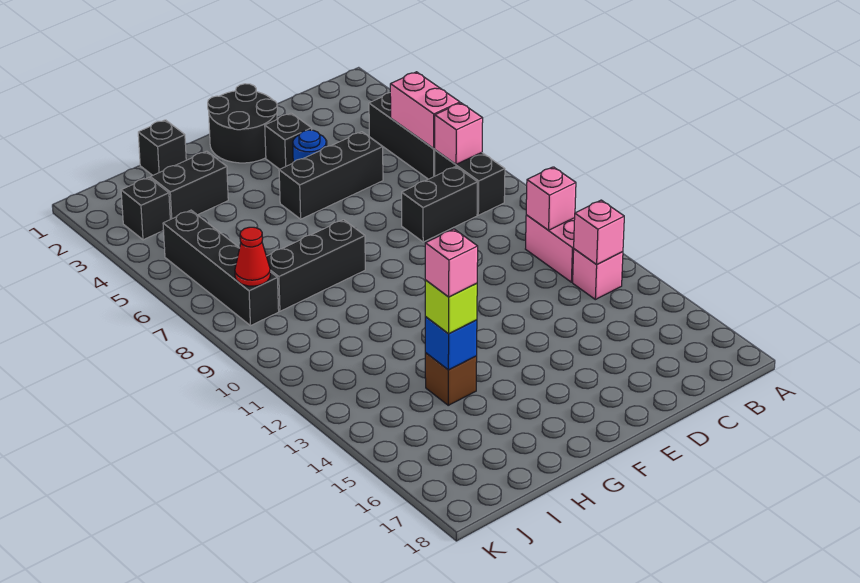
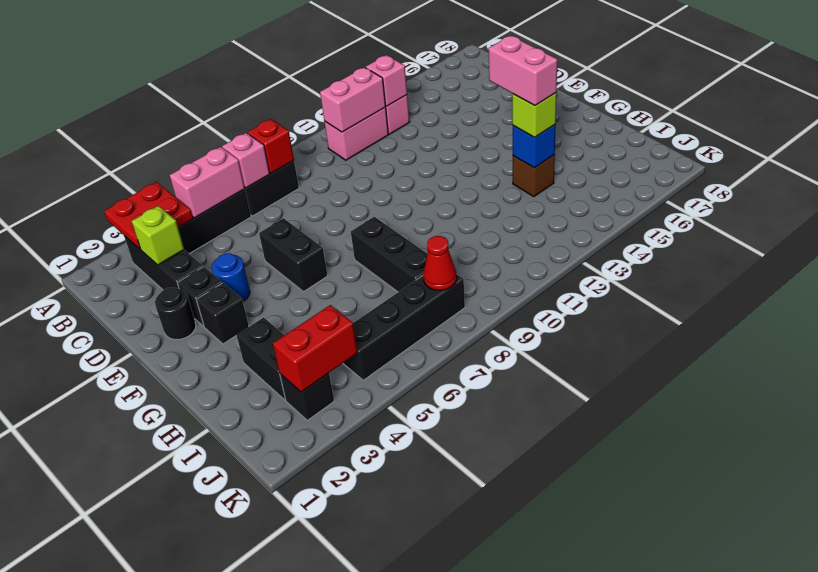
none -> red plate A3:B4 level 2
none -> red brick B8 level 2
pink brick B11 level 2 -> pink brick B11:B12 level 2
none -> lime brick C3 level 2
black brick C8:D8 level 1 -> black brick E6:F6 level 1
black brick D5:F5 level 1 -> black brick B3:D3 level 1
black round brick E1:F2 level 1 -> black round brick E2 level 1
black brick H1 level 1 -> black brick F3 level 1
pink brick H14 level 4 -> pink brick G14:H14 level 4
none -> red brick J3:J4 level 2

